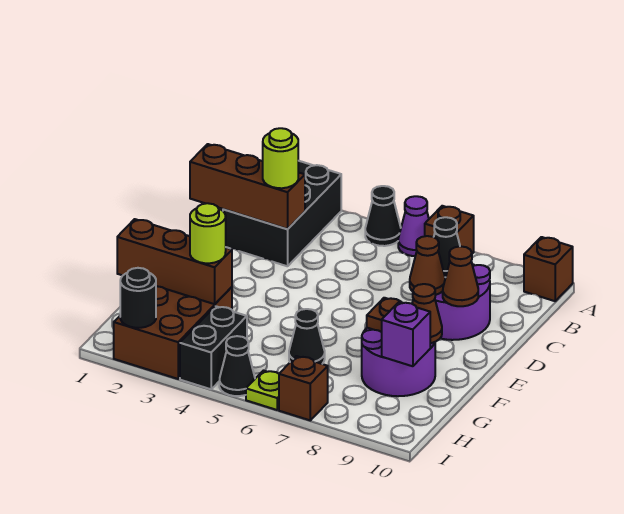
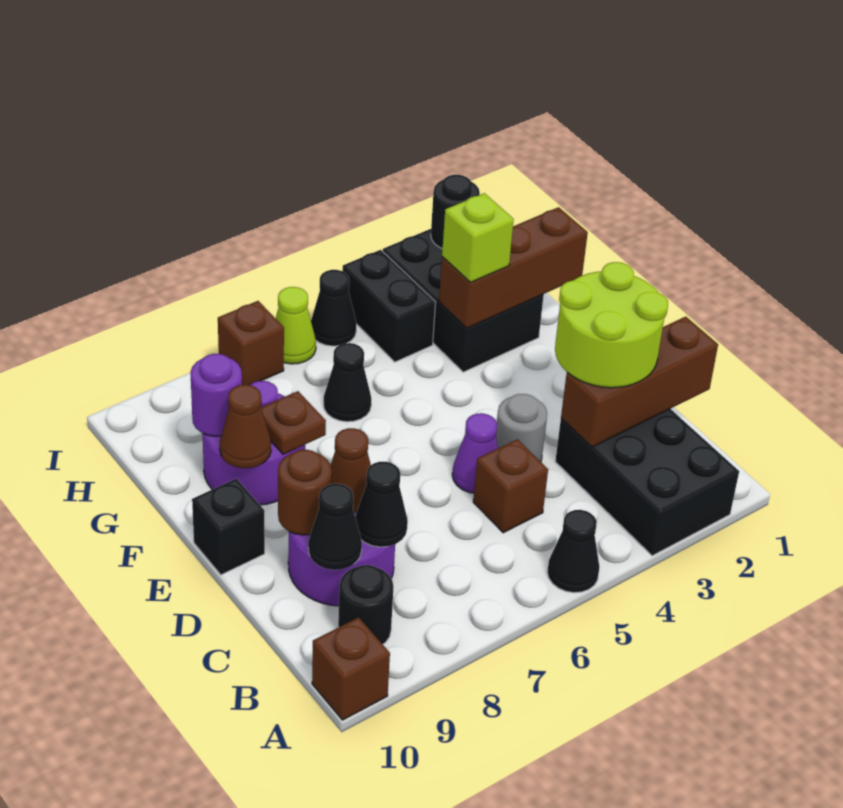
purple cone A6 level 1 -> purple cone D5 level 1
brown brick A7 level 1 -> brown brick C5 level 1
none -> black round brick B9 level 1
lime round brick C3 level 3 -> lime round brick C2:D3 level 3
none -> black cone C9 level 2
none -> grey round brick D4 level 1
brown cone D9 level 2 -> brown round brick D9 level 2
none -> black brick E10 level 1
brown brick G2:I3 level 1 -> black brick G2:I3 level 1
lime round brick G3 level 3 -> lime brick G3 level 3
purple brick G9 level 2 -> purple round brick G9 level 2
lime plate I6 level 1 -> lime cone I6 level 1

